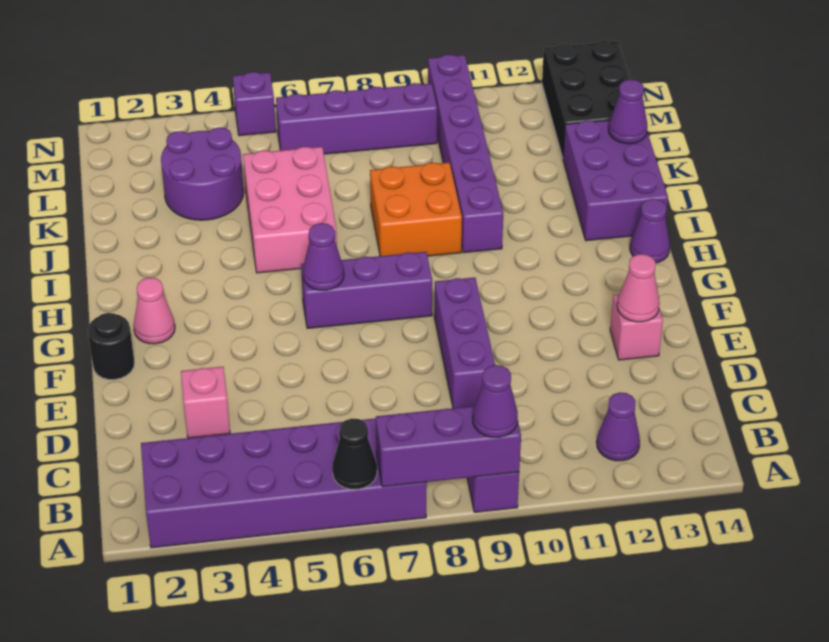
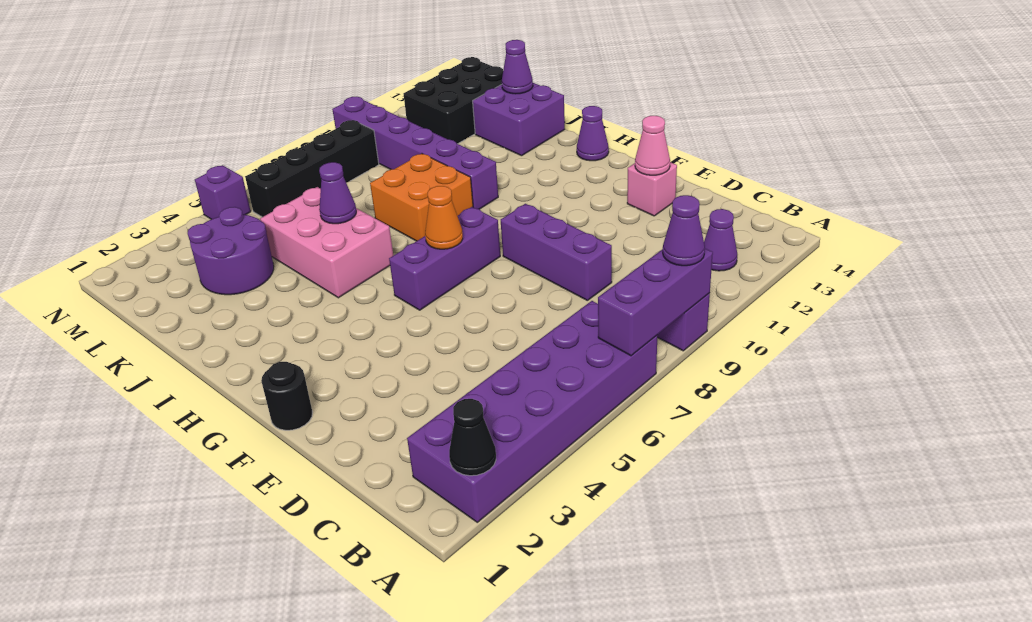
black cone A6 level 2 -> black cone A2 level 2
pink brick D3 level 1 -> none
pink cone G2 level 1 -> none
purple cone G6 level 2 -> purple cone J6 level 2
none -> orange cone G7 level 2
purple brick I13:K14 level 1 -> purple brick J13:K14 level 1
black brick L13:N14 level 1 -> black brick L12:M14 level 1
purple brick M6:M9 level 1 -> black brick M6:M9 level 1

